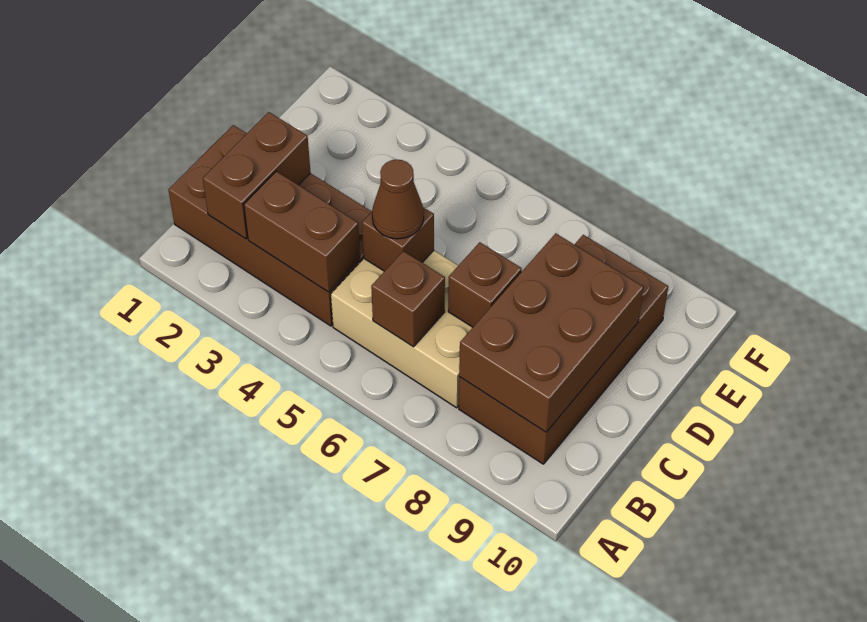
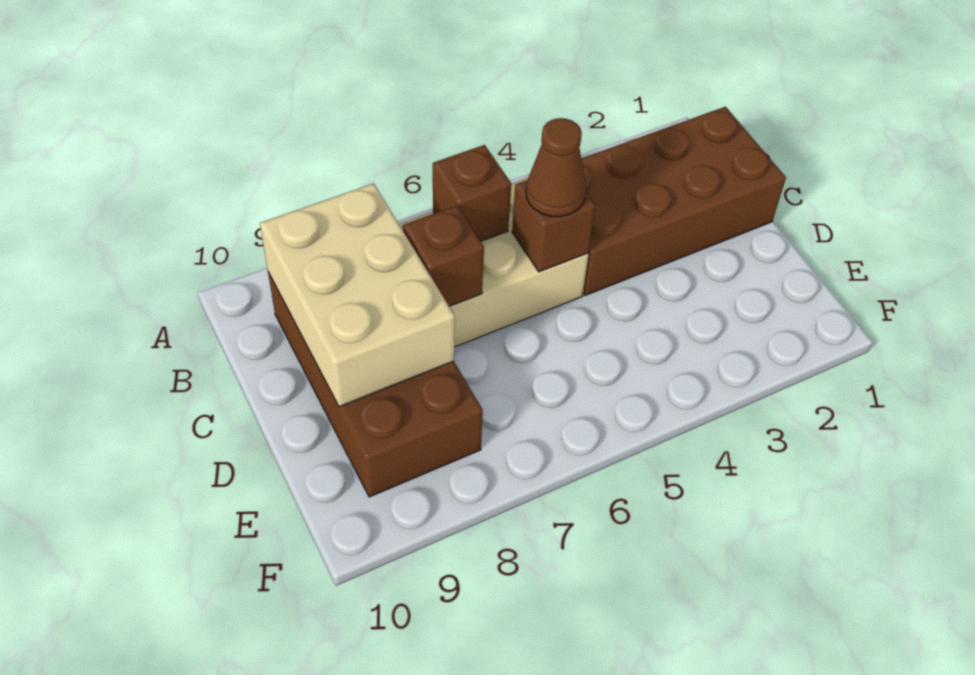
brown brick B2:C2 level 2 -> none
brown brick B3:B4 level 2 -> none
brown brick B8:D9 level 2 -> tan brick B8:D9 level 2

